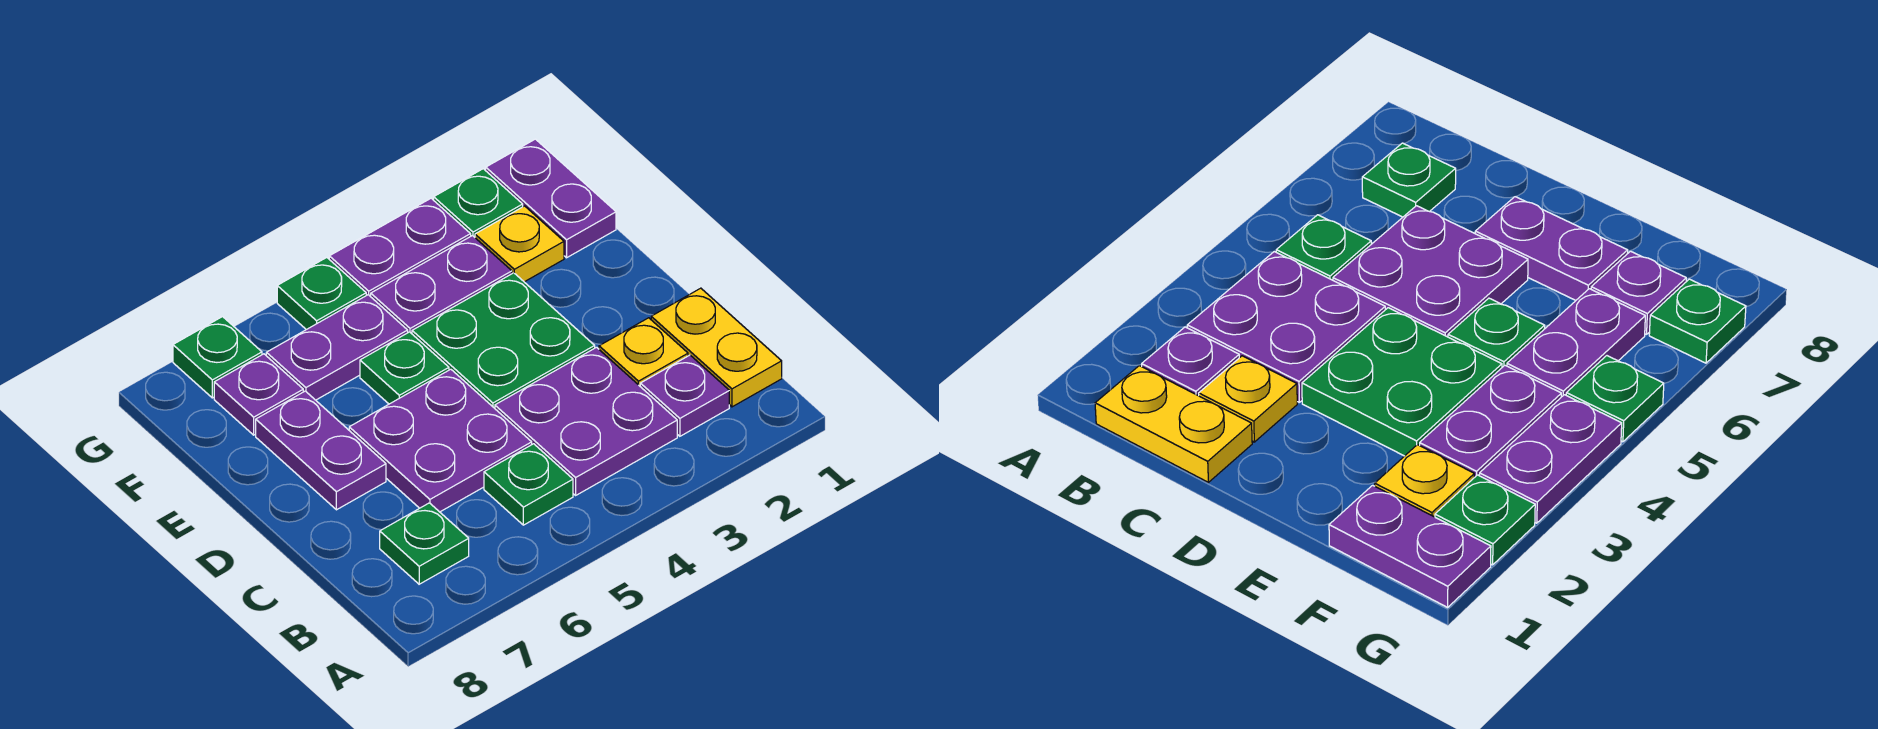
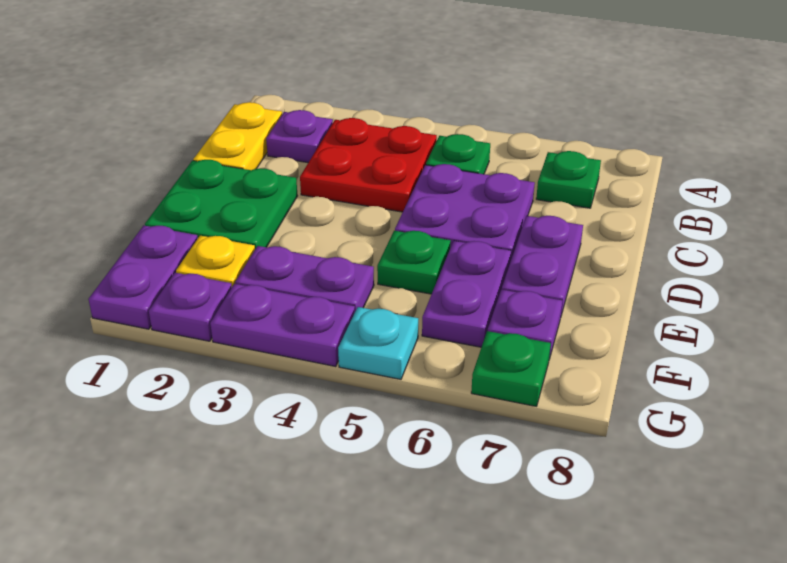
purple plate B3:C4 level 1 -> red plate B3:C4 level 1
yellow plate C2 level 1 -> none
green plate D3:E4 level 1 -> green plate D1:E2 level 1
purple plate F5:F6 level 1 -> purple plate E6:F6 level 1
green plate G2 level 1 -> purple plate G2 level 1
green plate G5 level 1 -> cyan plate G5 level 1

